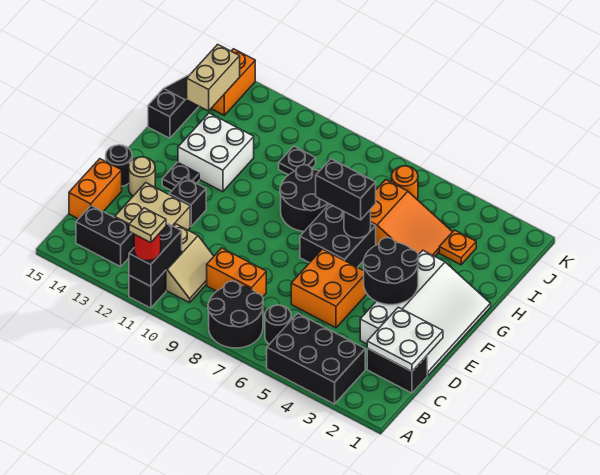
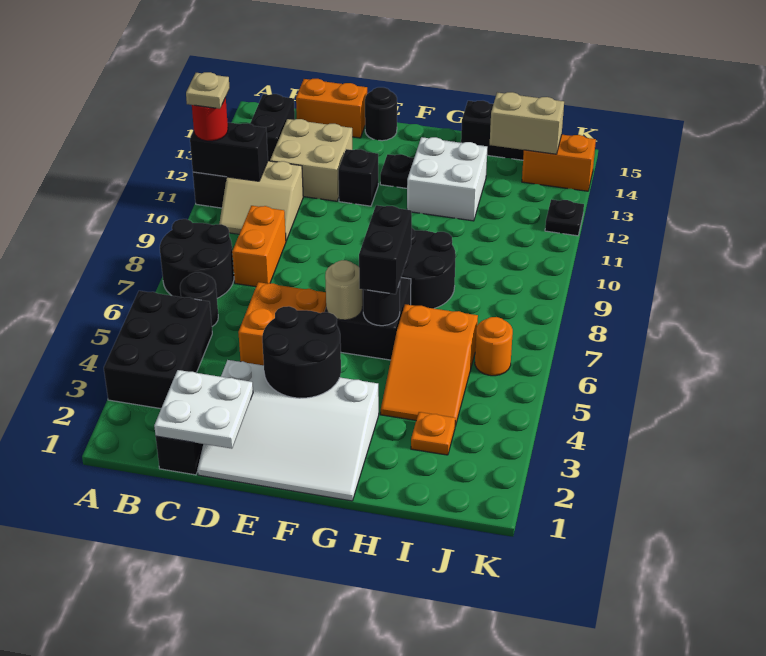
tan round brick E14 level 1 -> tan round brick F6 level 2
black plate I10 level 1 -> black plate K12 level 1

